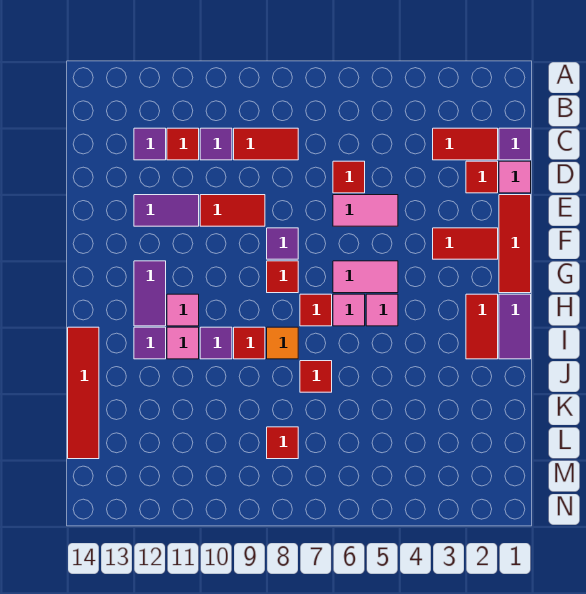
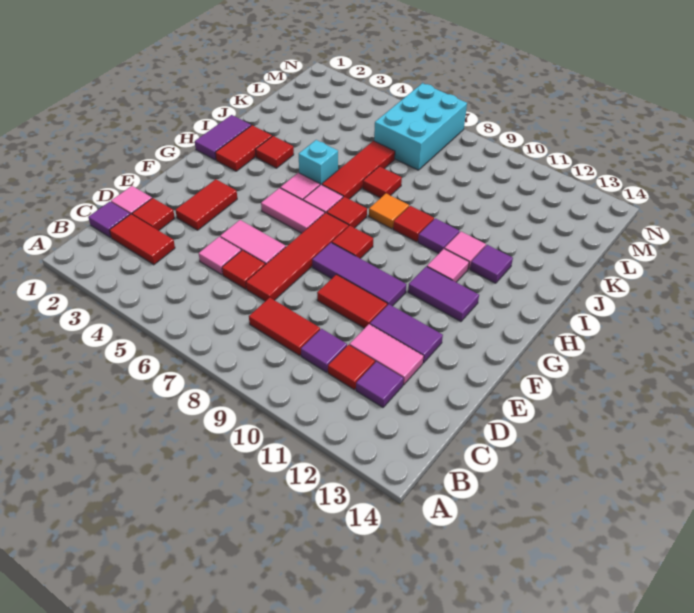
none -> pink tile D5 level 1
none -> pink tile D11:D12 level 1
red tile E1:G1 level 1 -> red tile I6:K6 level 1
red tile F2:F3 level 1 -> red tile E3:F3 level 1
purple tile F8 level 1 -> purple tile F8:F10 level 1
purple tile G12:H12 level 1 -> purple tile G11:G12 level 1
none -> cyan brick I5 level 1
red tile I14:L14 level 1 -> red tile D7:G7 level 1
none -> cyan brick L6:N7 level 1
red tile L8 level 1 -> red tile I3 level 1

